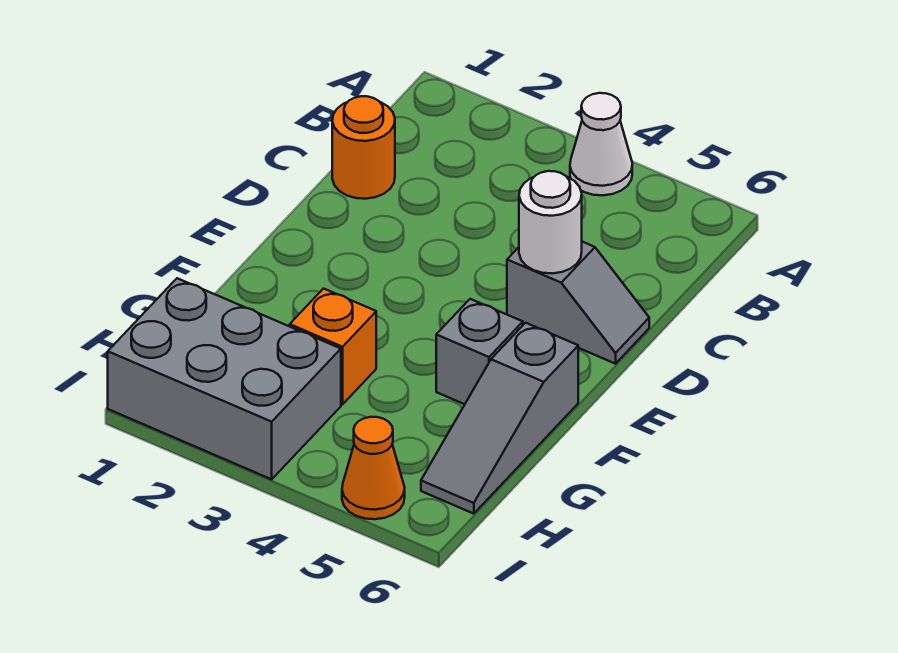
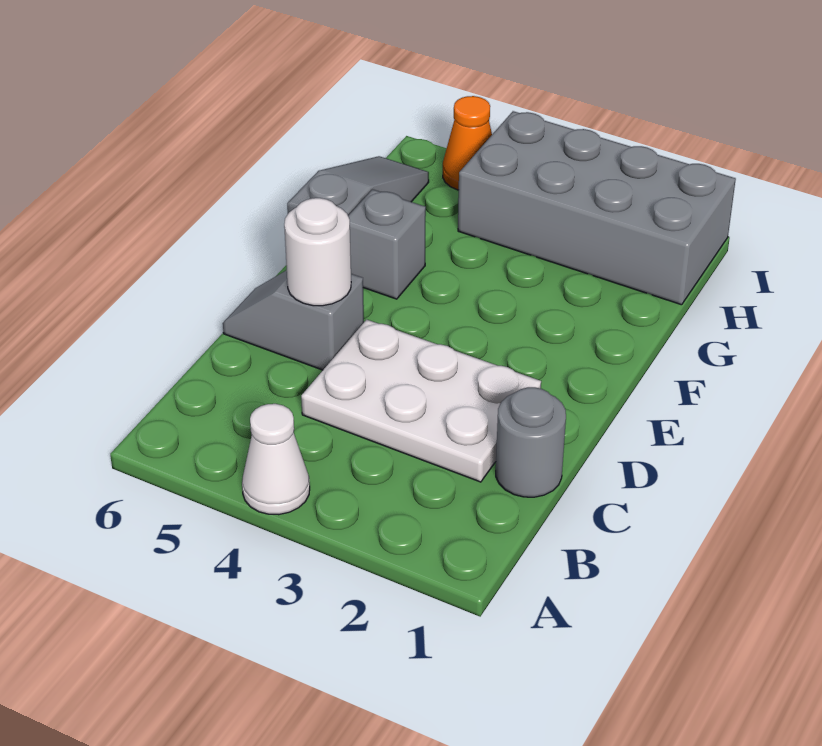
orange round brick C1 level 1 -> grey round brick C1 level 1
none -> white plate C2:D4 level 1
orange brick G3 level 1 -> none
grey brick H1:I3 level 1 -> grey brick H1:I4 level 1

